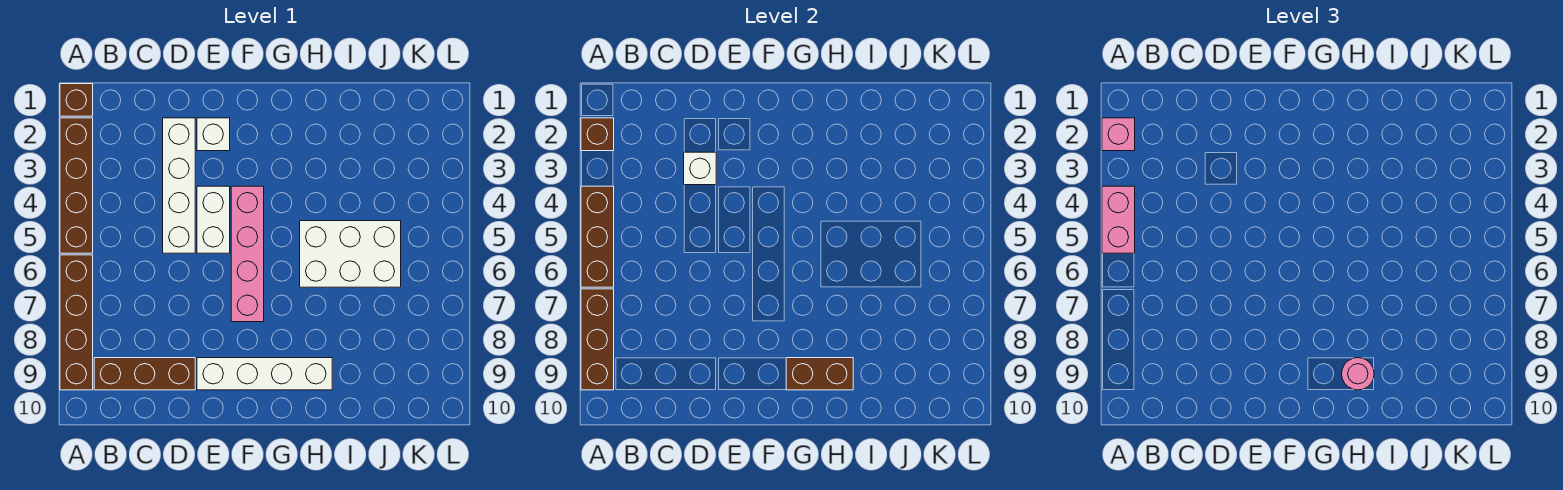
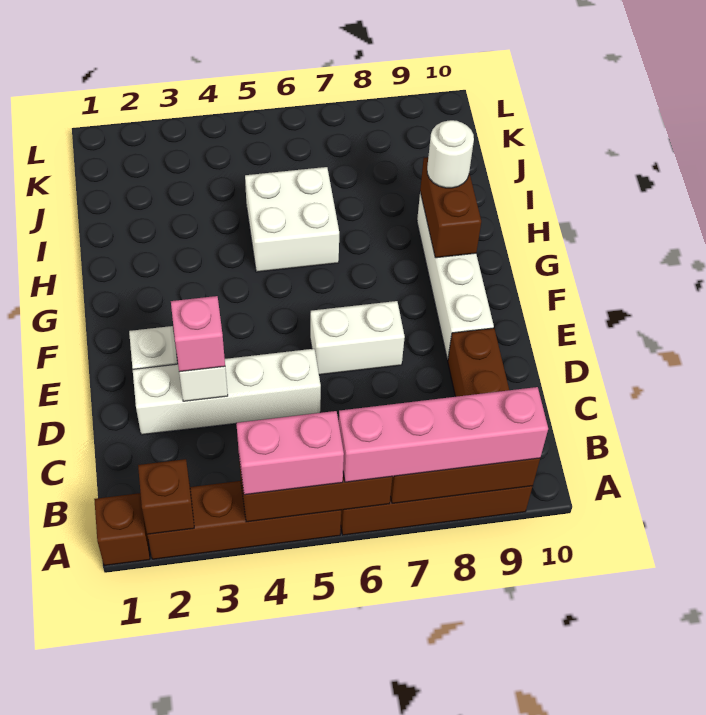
pink brick A2 level 3 -> pink brick D3 level 3
white brick E4:E5 level 1 -> white brick E6:E7 level 1
pink brick F4:F7 level 1 -> pink brick A6:A9 level 3
white brick H5:J6 level 1 -> white brick H5:I6 level 1
pink round brick H9 level 3 -> white round brick H9 level 3

